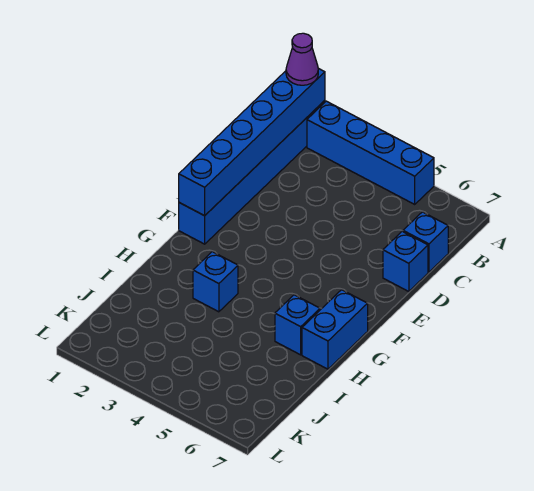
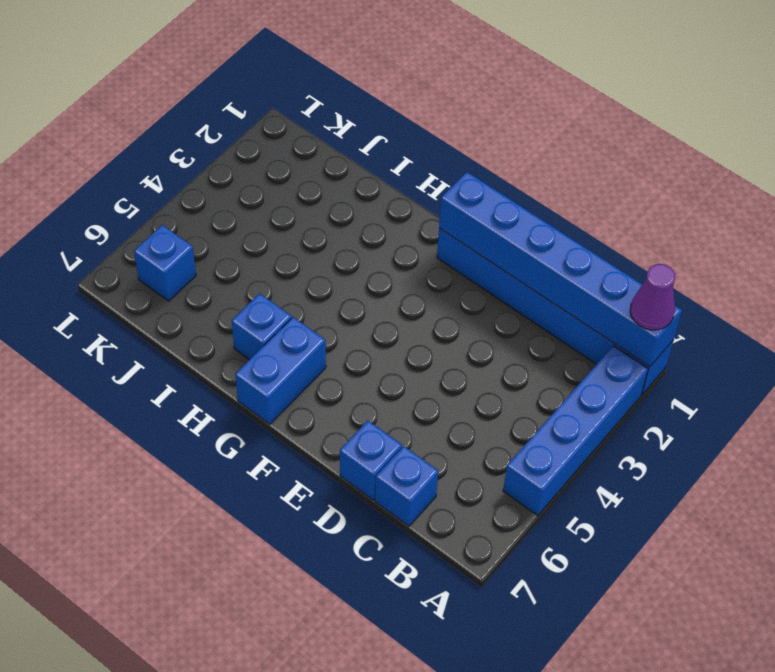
blue brick G7:H7 level 1 -> blue brick G6:G7 level 1
blue brick H3 level 1 -> blue brick K6 level 1

